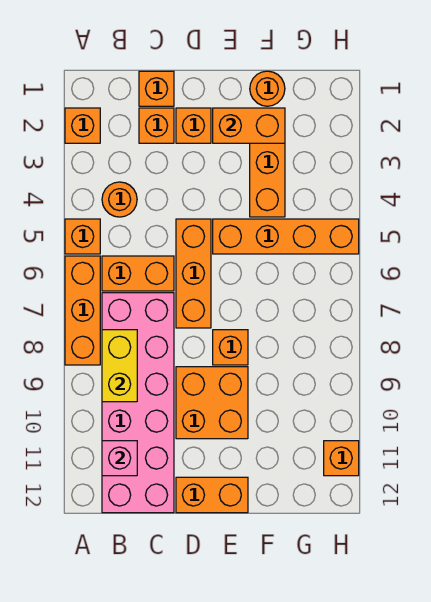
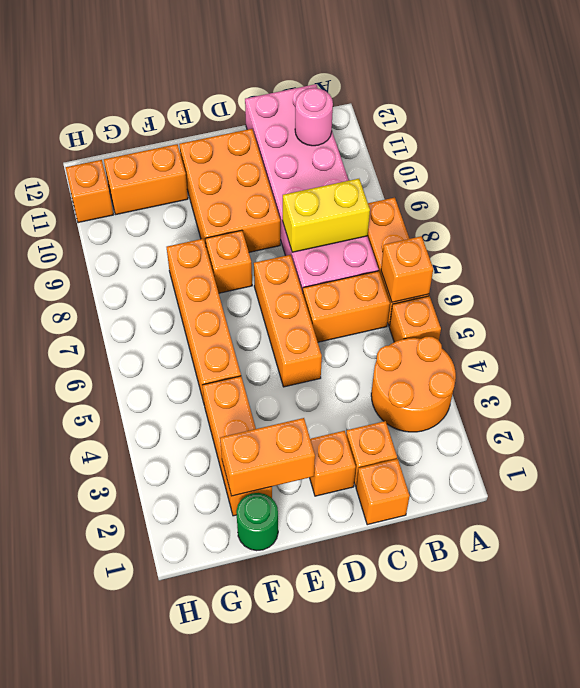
orange brick A2 level 1 -> orange brick A6 level 2
orange round brick B4 level 1 -> orange round brick A3:B4 level 1
yellow brick B8:B9 level 2 -> yellow brick B8:C8 level 2
pink brick B11 level 2 -> pink round brick B11 level 2
orange brick D9:E10 level 1 -> orange brick D9:E11 level 1
orange brick D12:E12 level 1 -> orange brick F11:G11 level 1
orange brick E5:H5 level 1 -> orange brick F5:F8 level 1
orange round brick F1 level 1 -> green round brick F1 level 1

